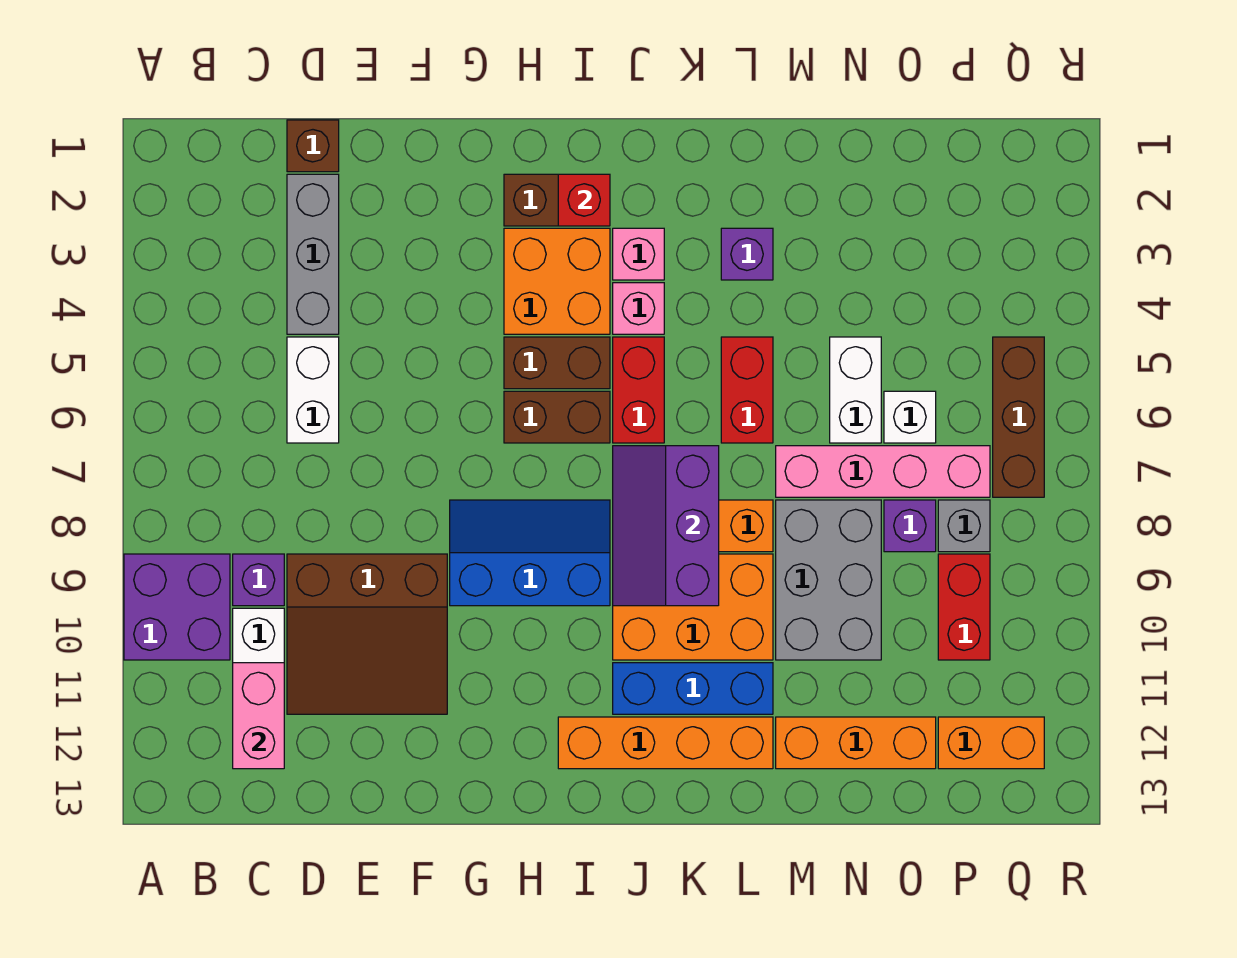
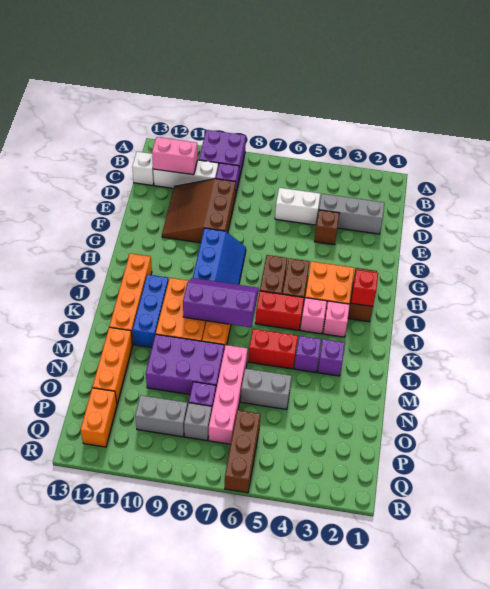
brown brick D1 level 1 -> brown brick E4 level 1
none -> purple brick L4 level 1
grey brick M8:N10 level 1 -> purple brick M8:N10 level 1
white brick N5:N6 level 1 -> grey brick N5:N6 level 1
white brick O6 level 1 -> white brick C13 level 1
red brick P9:P10 level 1 -> grey brick P9:P10 level 1
brown brick Q5:Q7 level 1 -> brown brick P6:R6 level 1

